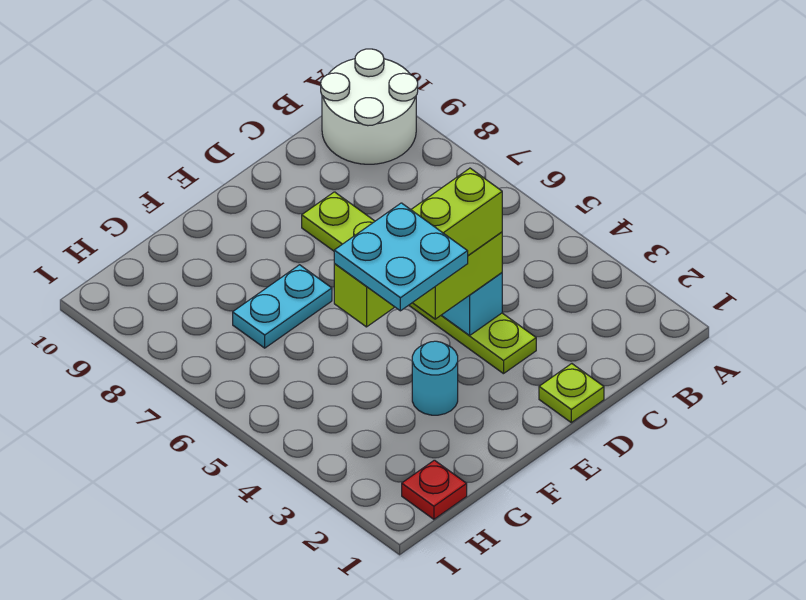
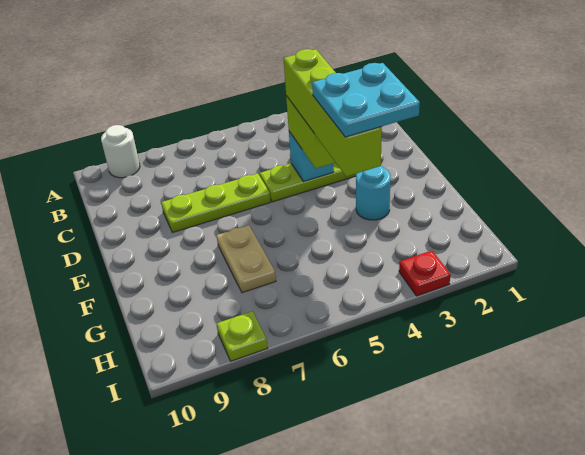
white round brick A9:B10 level 1 -> white round brick A9 level 1
lime plate D1 level 1 -> lime plate I8 level 1
cyan plate F7:G7 level 1 -> tan plate F7:G7 level 1
red plate H1 level 1 -> red plate I3 level 1

